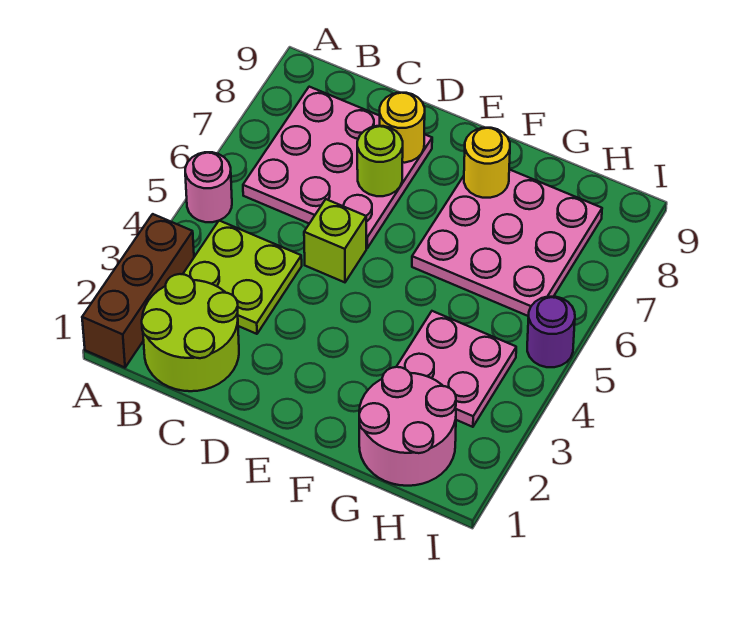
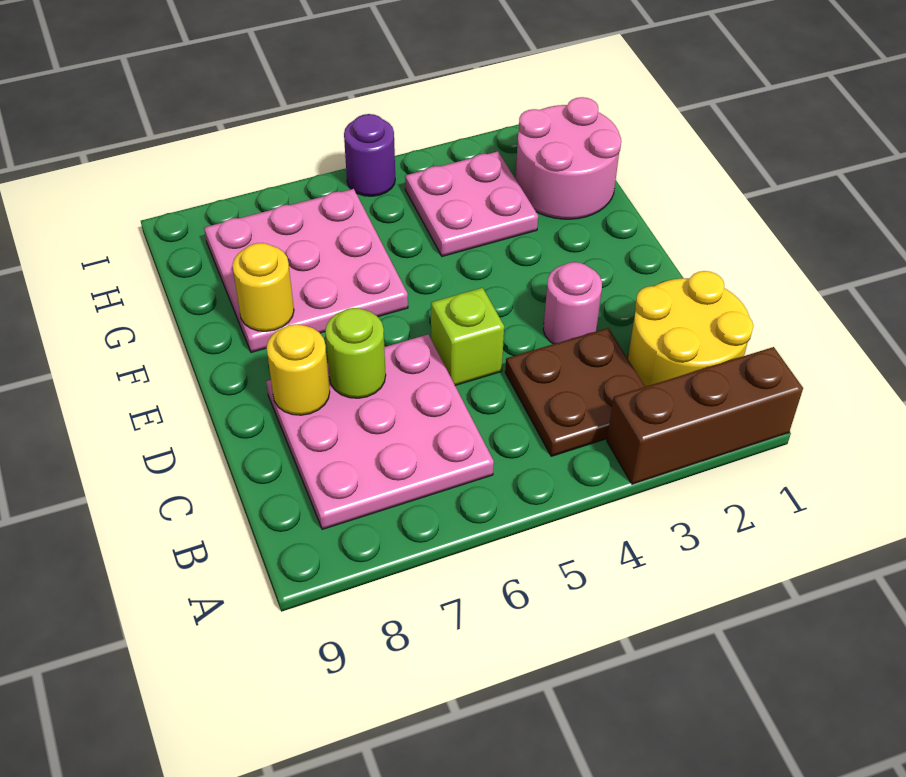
pink round brick A5 level 1 -> pink round brick D3 level 1
lime round brick B1:C2 level 1 -> yellow round brick B1:C2 level 1
lime plate B3:C4 level 1 -> brown plate B3:C4 level 1

